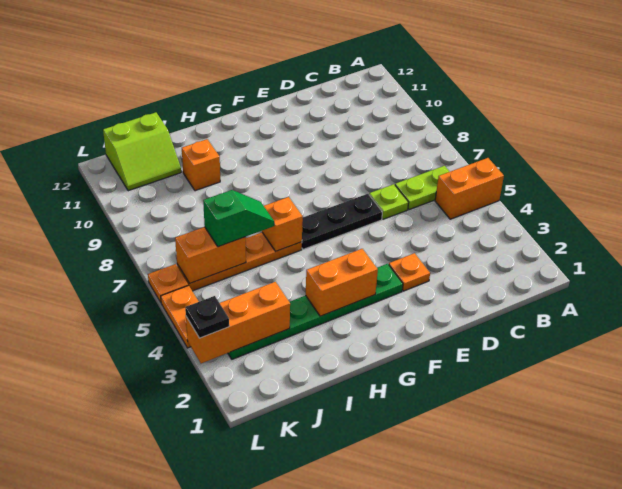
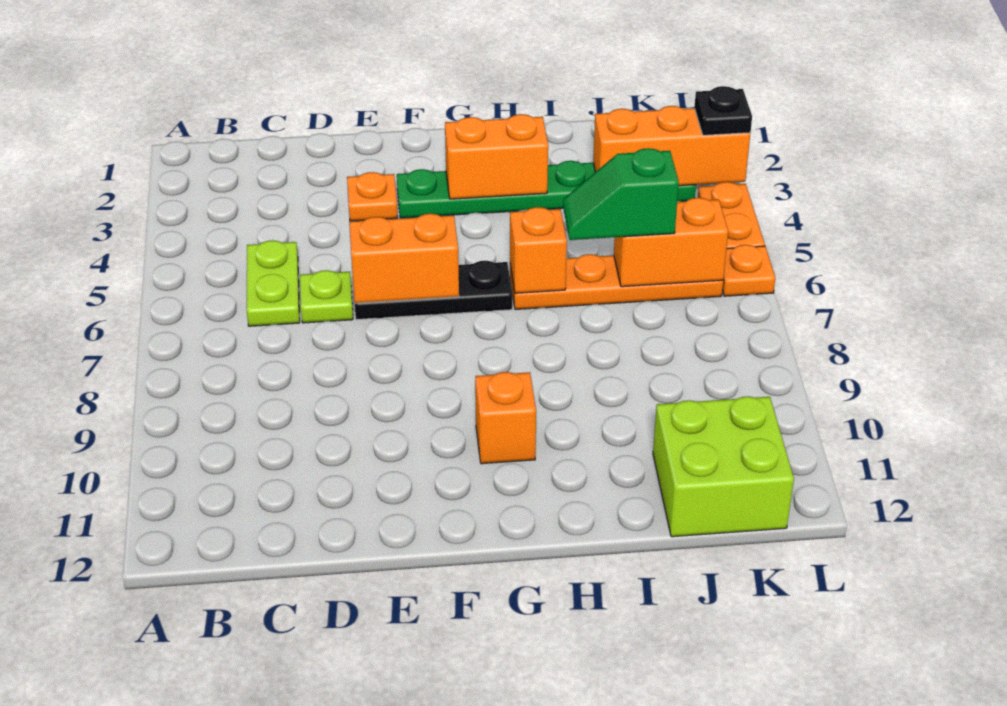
orange brick A5:B5 level 1 -> orange brick E6:F6 level 2
lime plate B6:C6 level 1 -> lime plate C5:C6 level 1
orange brick I10 level 1 -> orange brick G10 level 1
lime slope J11:K12 level 1 top 12 -> lime brick J11:K12 level 1

